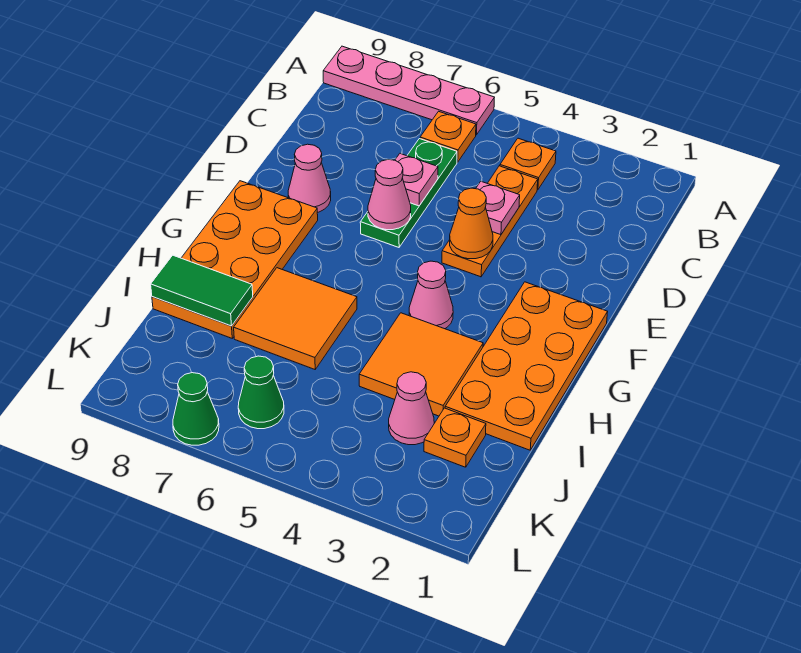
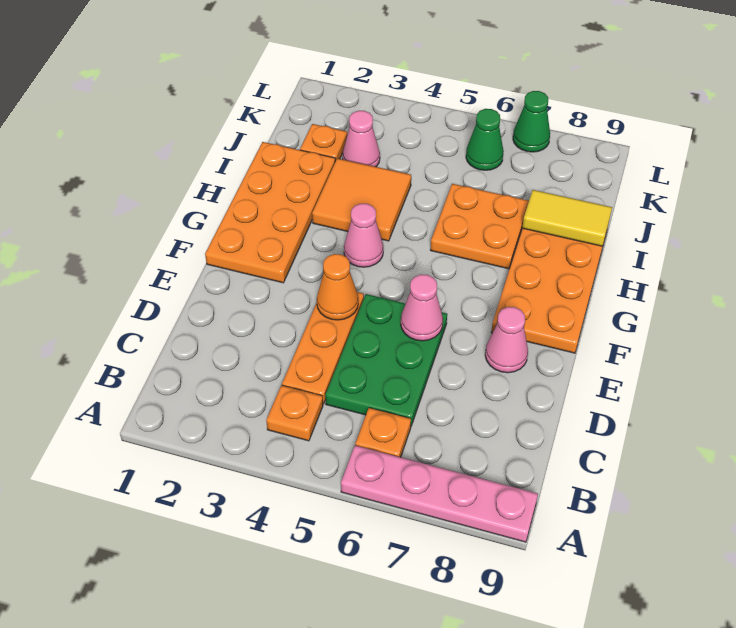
green plate C6:E6 level 1 -> green plate C5:E6 level 1
pink plate D4 level 2 -> none
pink plate D6 level 2 -> none
orange tile H6:I7 level 1 -> orange plate H6:I7 level 1
green tile I8:I9 level 2 -> yellow tile I8:I9 level 2

